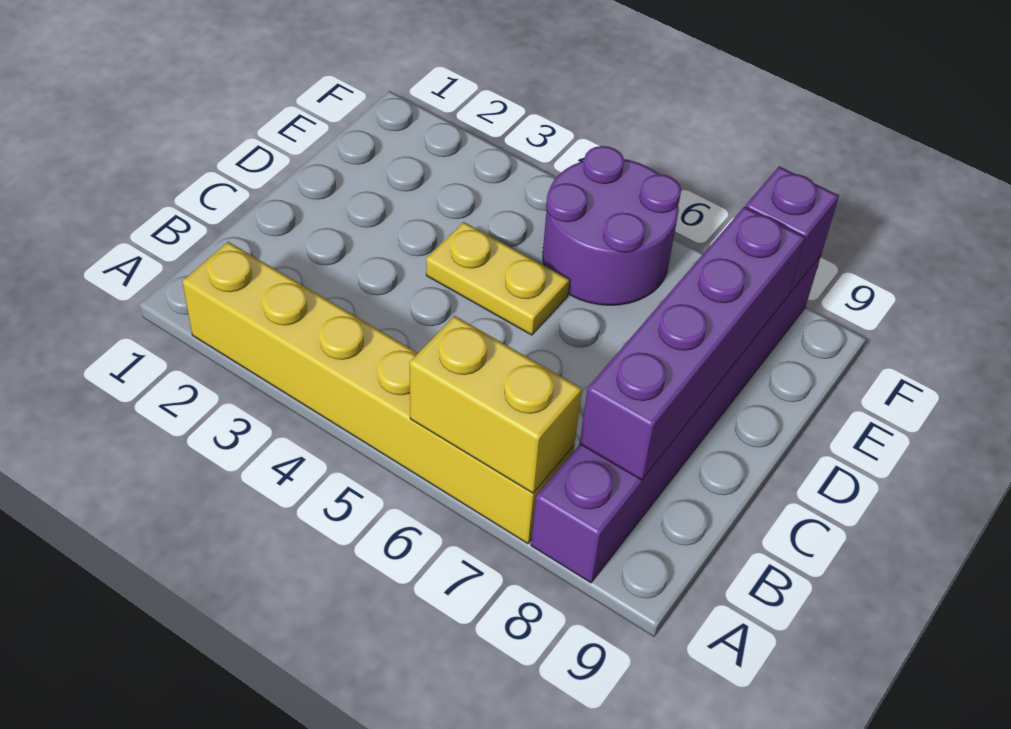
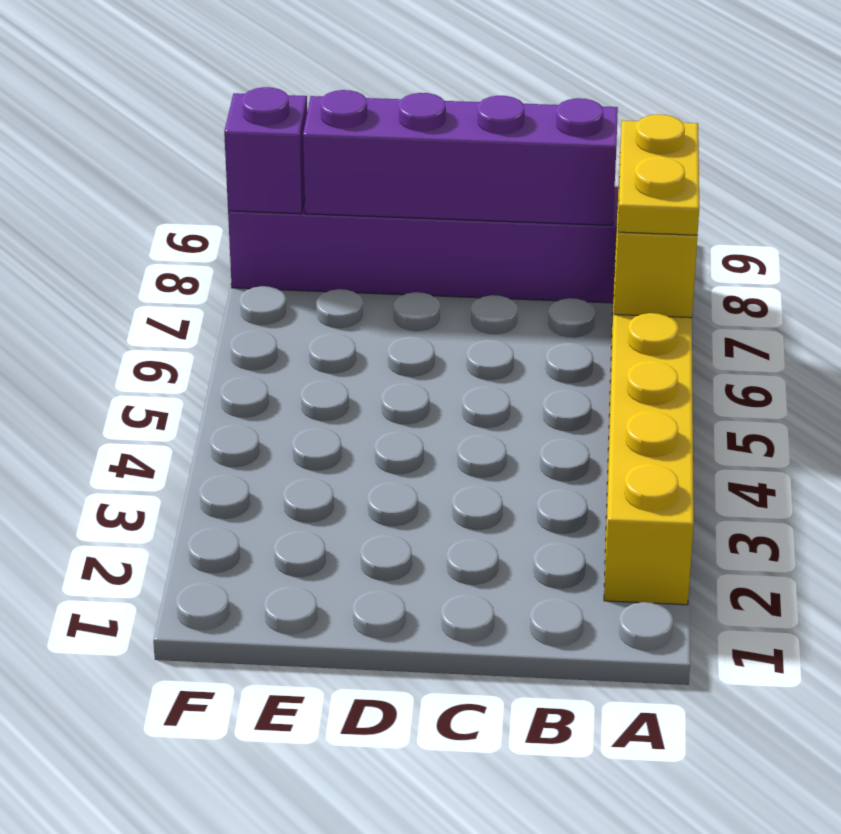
yellow plate D4:D5 level 1 -> yellow plate A6:A7 level 3
purple round brick E5:F6 level 1 -> none

